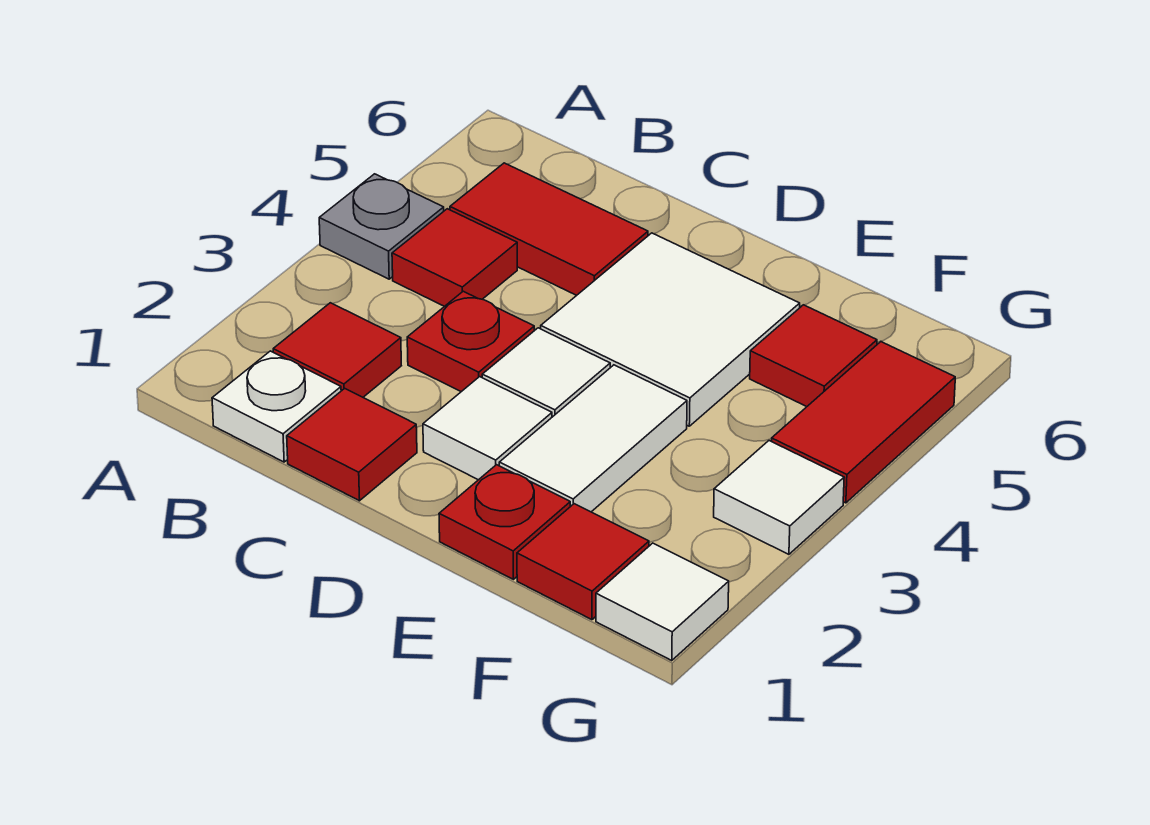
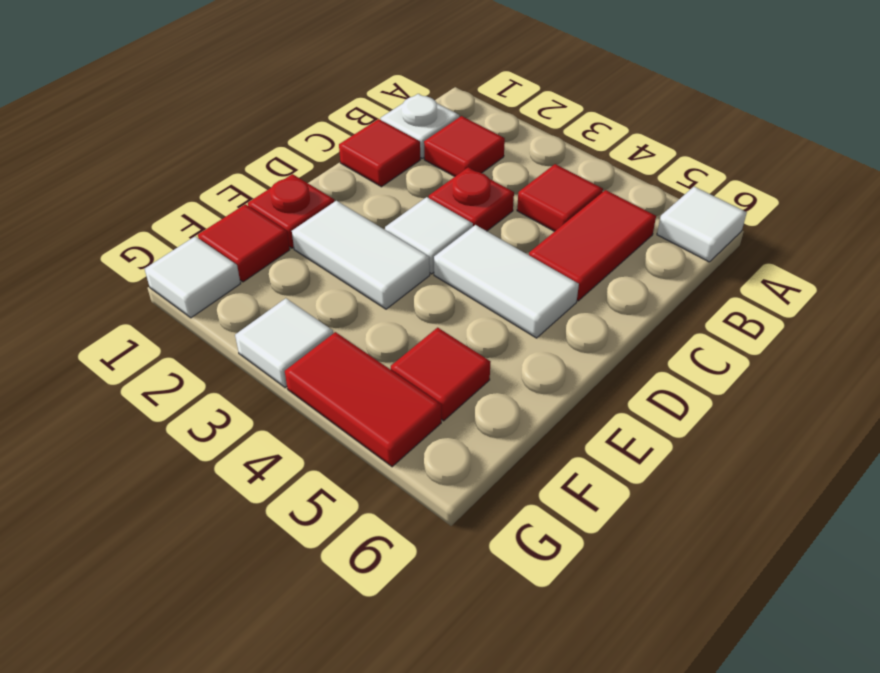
grey plate A4 level 1 -> none
white tile D2 level 1 -> white tile A6 level 1
white tile D4:E5 level 1 -> white tile D4:D5 level 1

